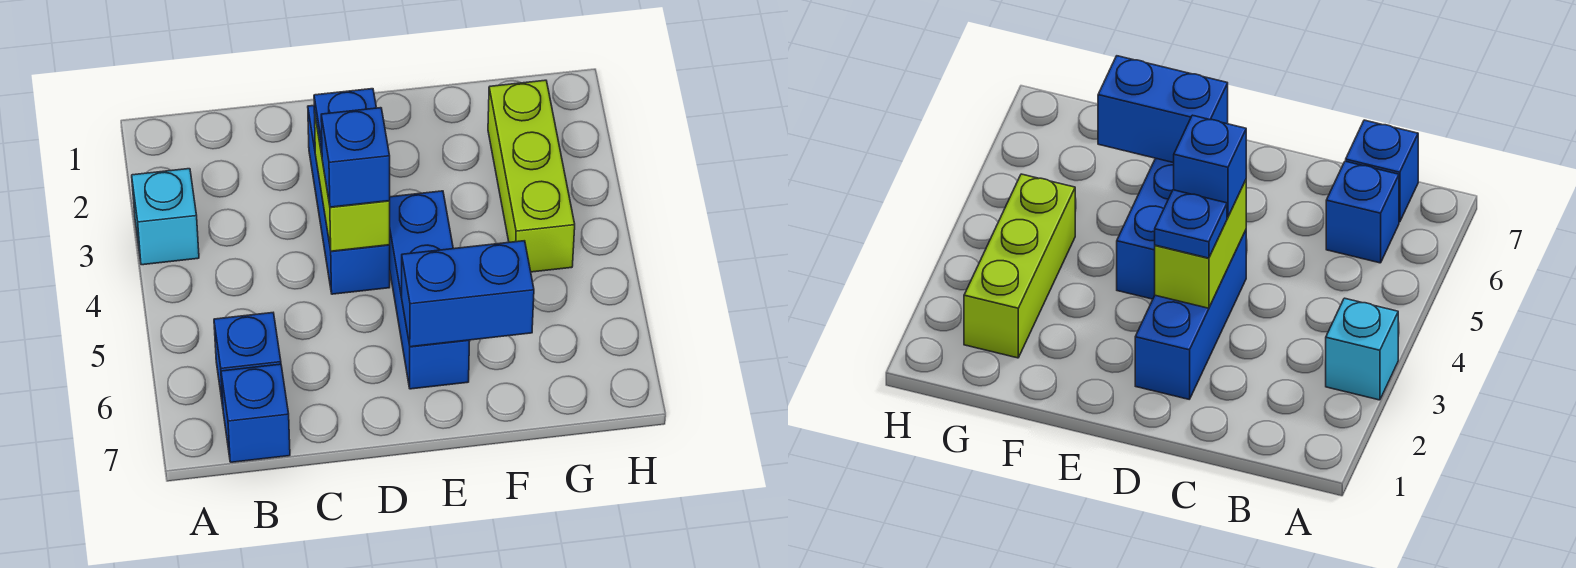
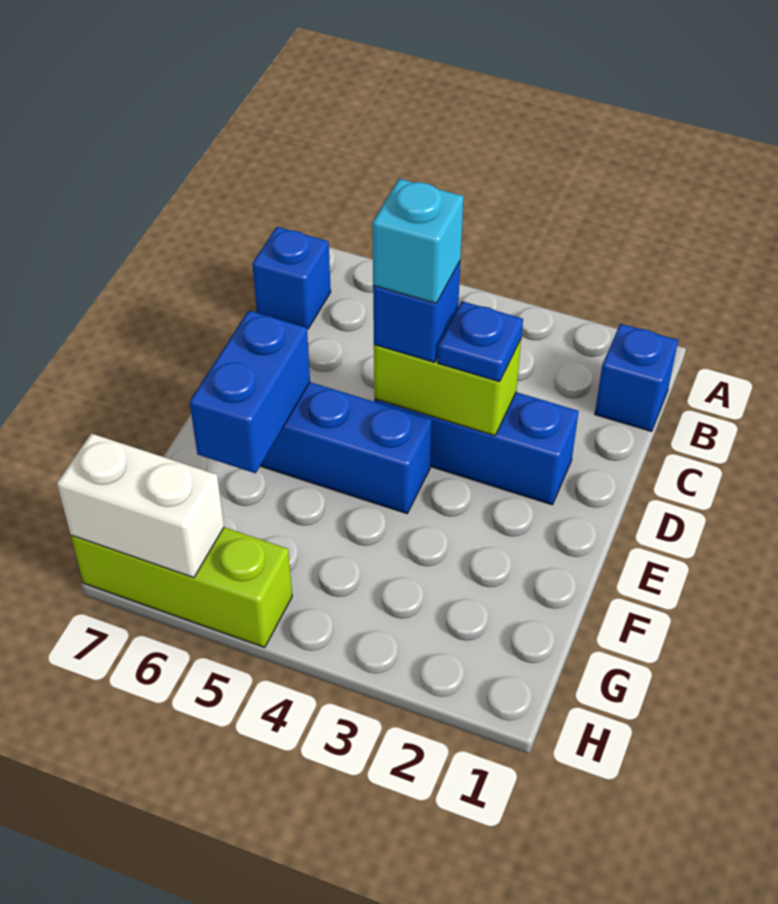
cyan brick A3 level 1 -> cyan brick D4 level 4
blue brick B6 level 1 -> blue brick B1 level 1
lime brick G2:G4 level 1 -> lime brick H5:H7 level 1
none -> white brick H6:H7 level 2

